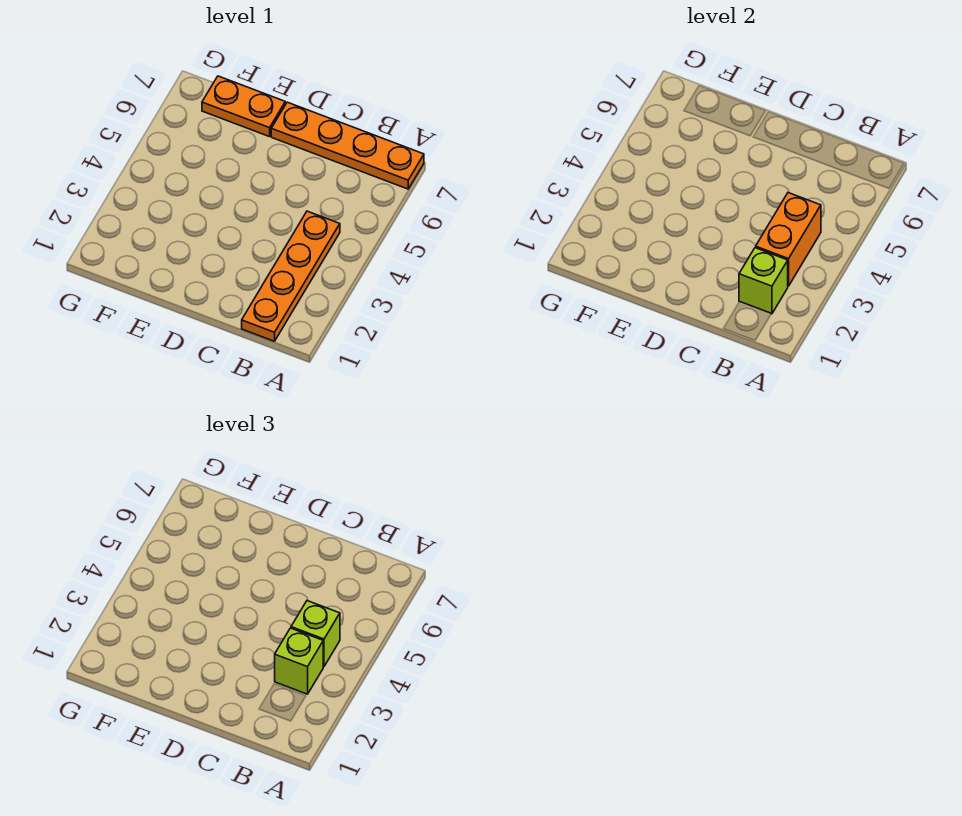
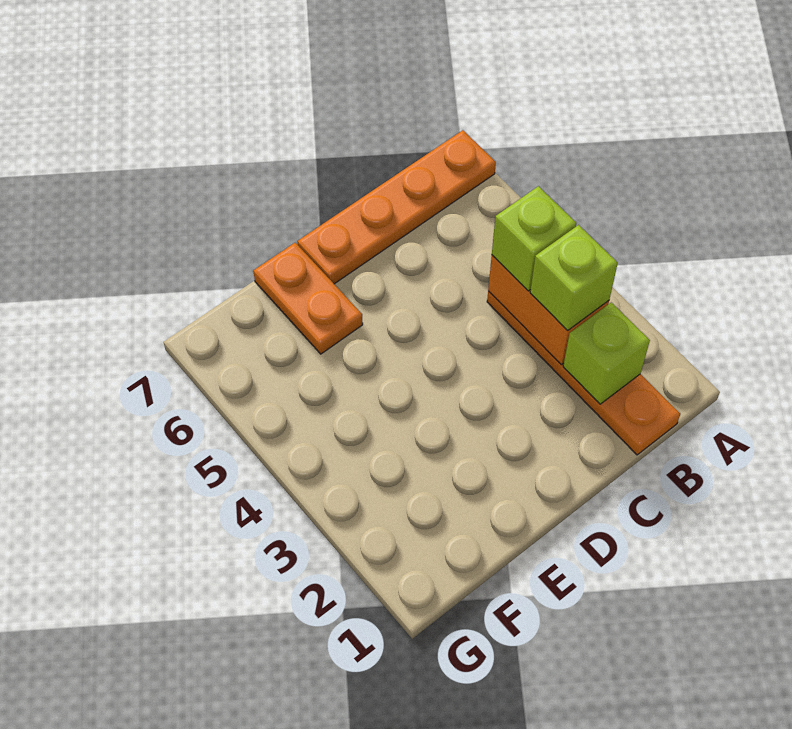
orange plate E7:F7 level 1 -> orange plate E6:E7 level 1

